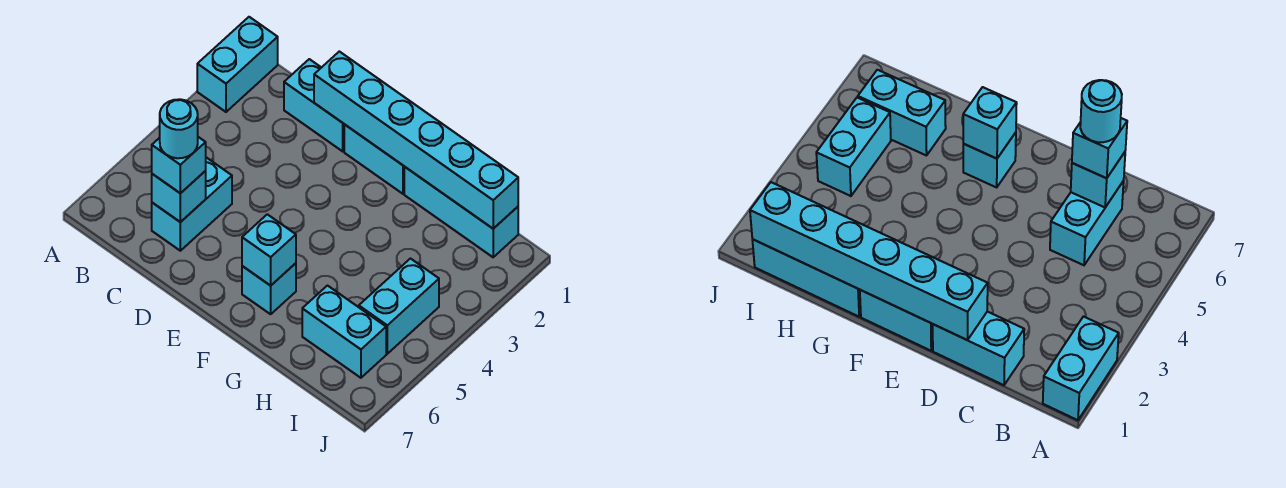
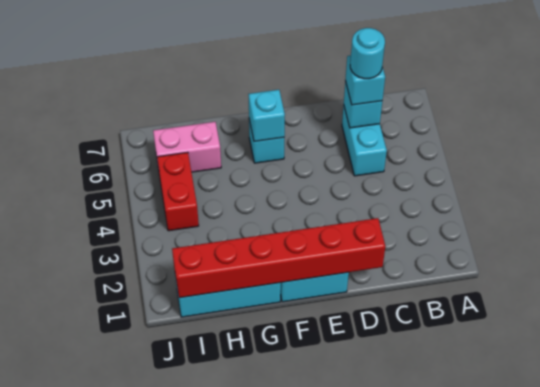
cyan brick A1:A2 level 1 -> none
cyan brick C1:D1 level 1 -> none
cyan brick D1:I1 level 2 -> red brick D1:I1 level 2
cyan brick H6:I6 level 1 -> pink brick H6:I6 level 1
cyan brick I4:I5 level 1 -> red brick I4:I5 level 1

